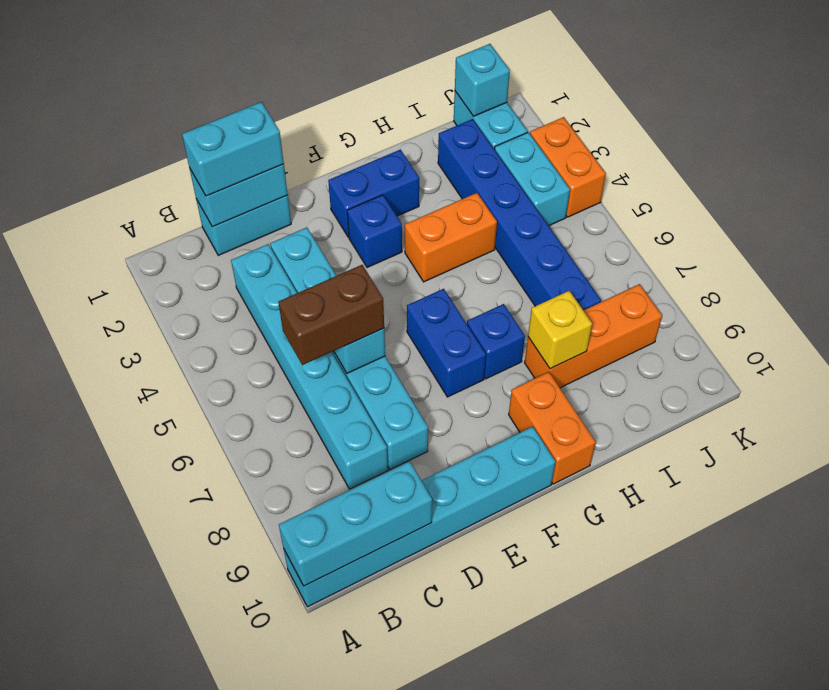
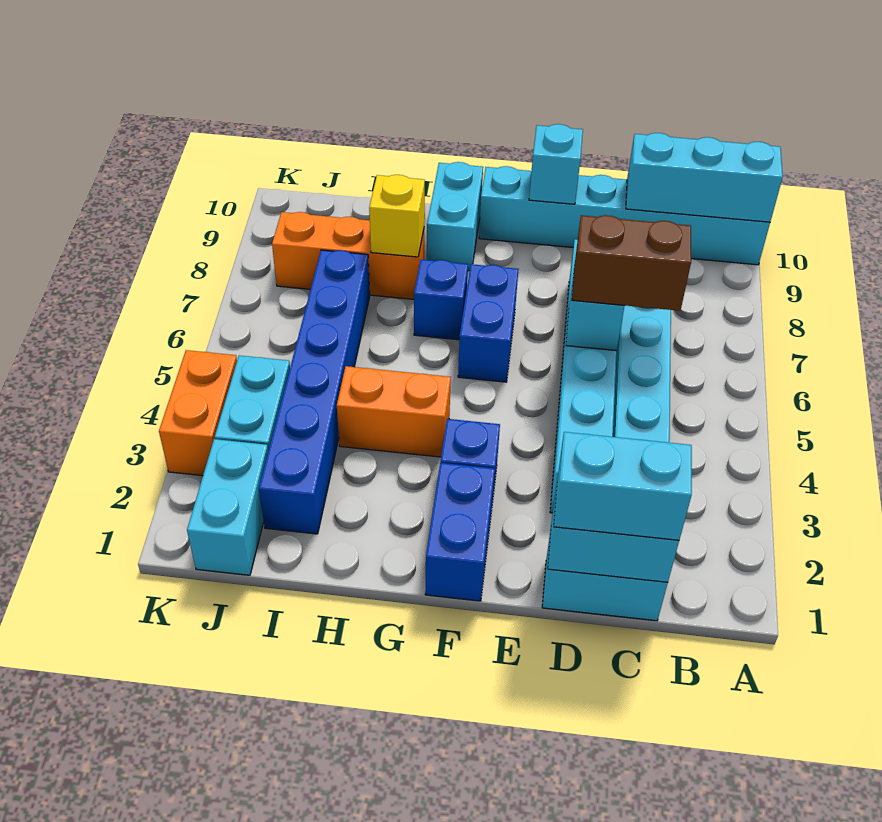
blue brick F2:G2 level 1 -> blue brick F1:F2 level 1
orange brick G9:G10 level 1 -> cyan brick G9:G10 level 1
cyan brick J1 level 2 -> cyan brick E10 level 2

